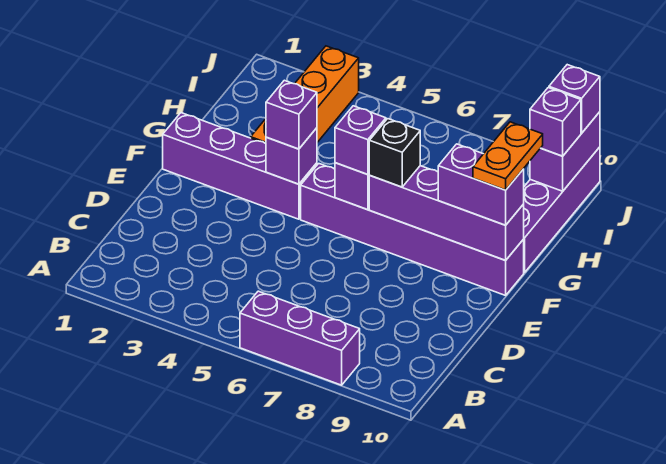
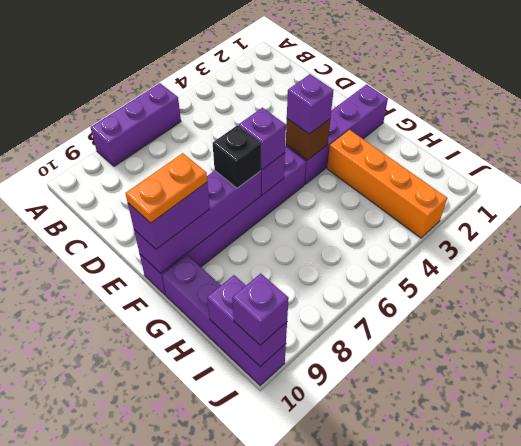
purple brick F4 level 2 -> brown brick F4 level 2
orange plate F10:G10 level 4 -> orange plate F9:F10 level 4
purple brick I10 level 3 -> none

